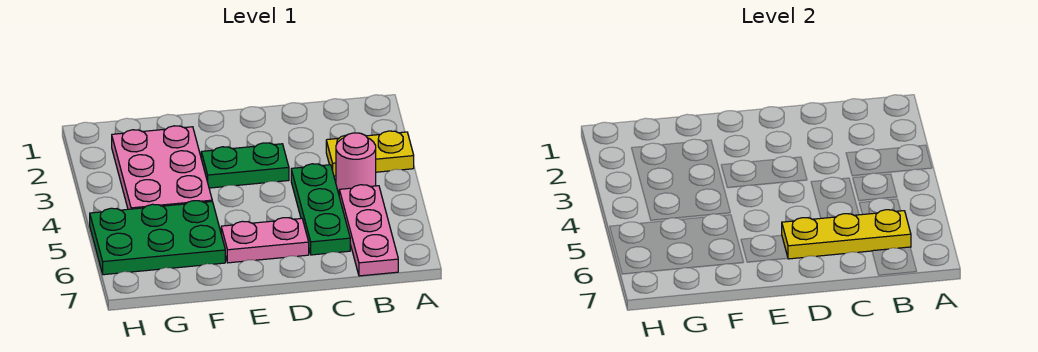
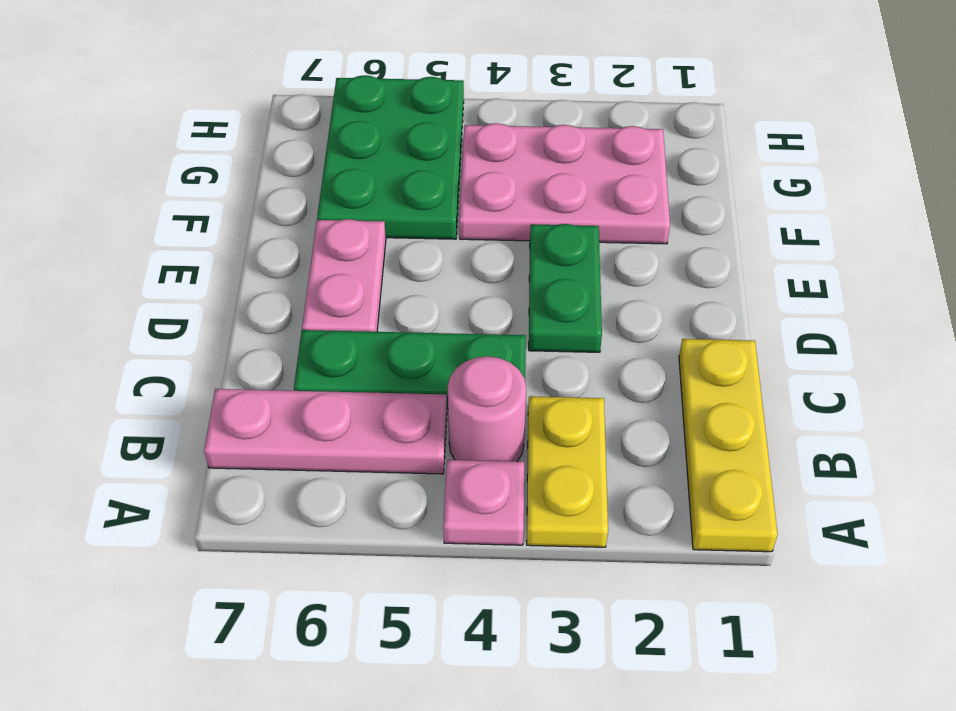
none -> pink plate A4 level 1
yellow plate B6:D6 level 2 -> yellow plate A1:C1 level 1

